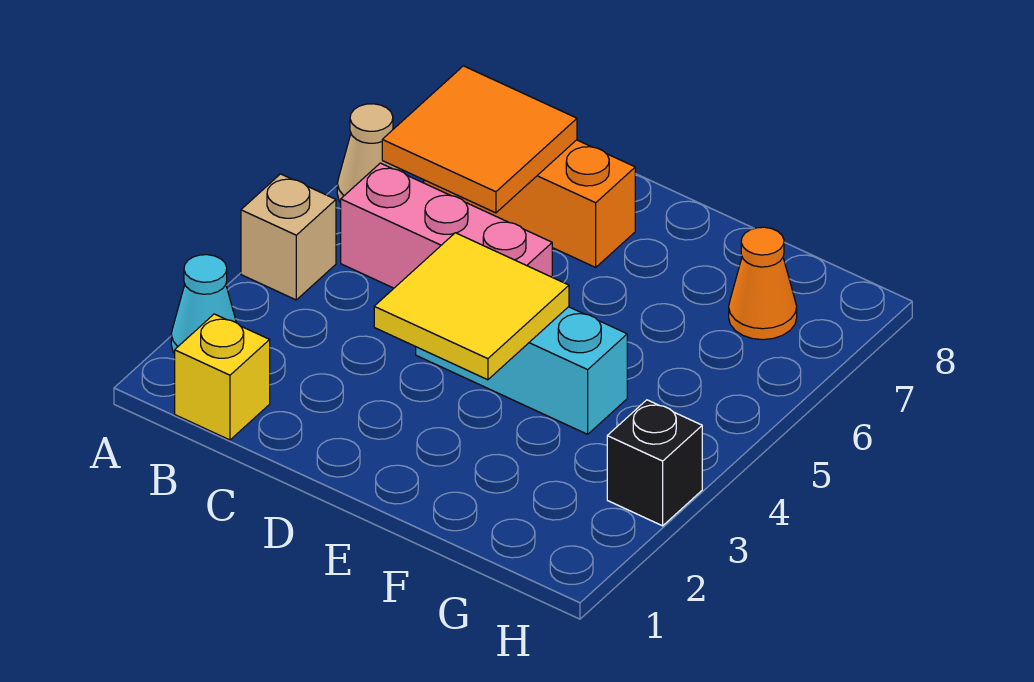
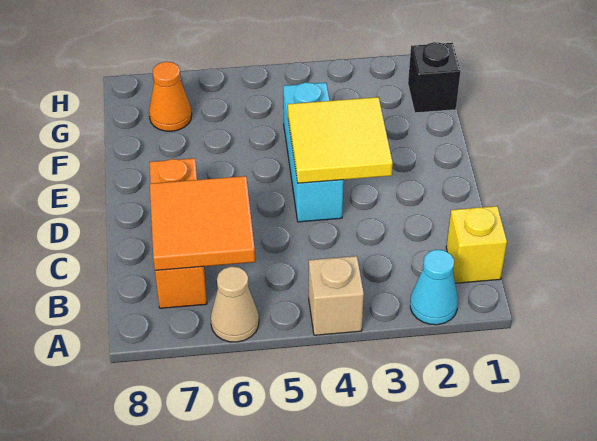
pink brick B5:D5 level 1 -> none
black brick H3 level 1 -> black brick G1 level 1

